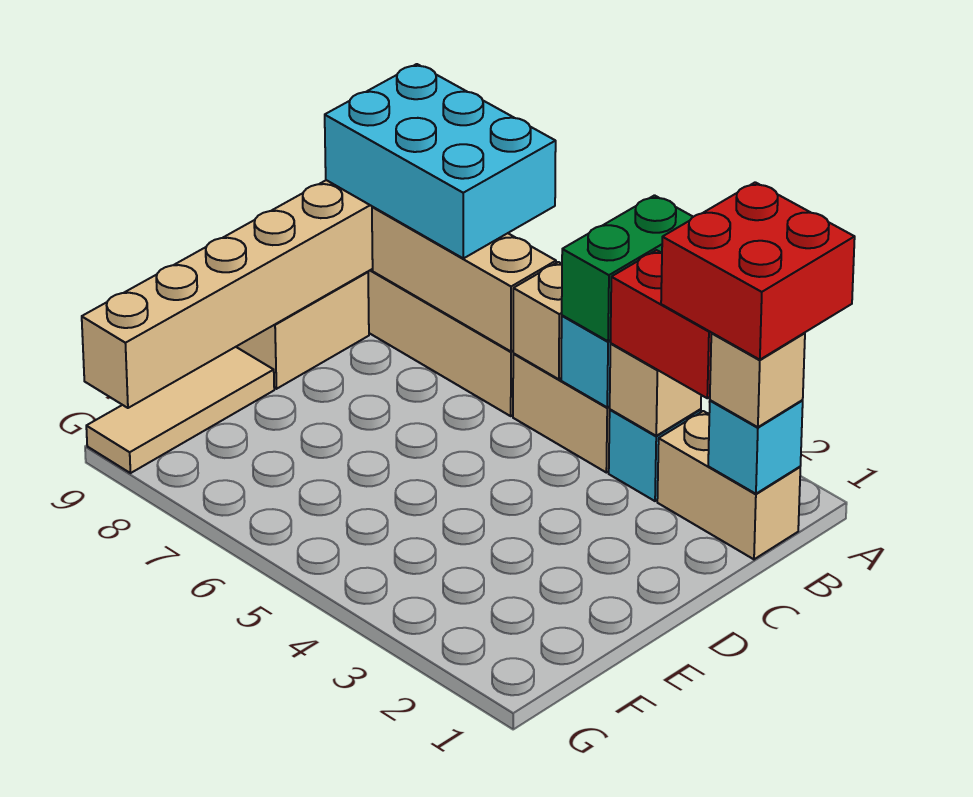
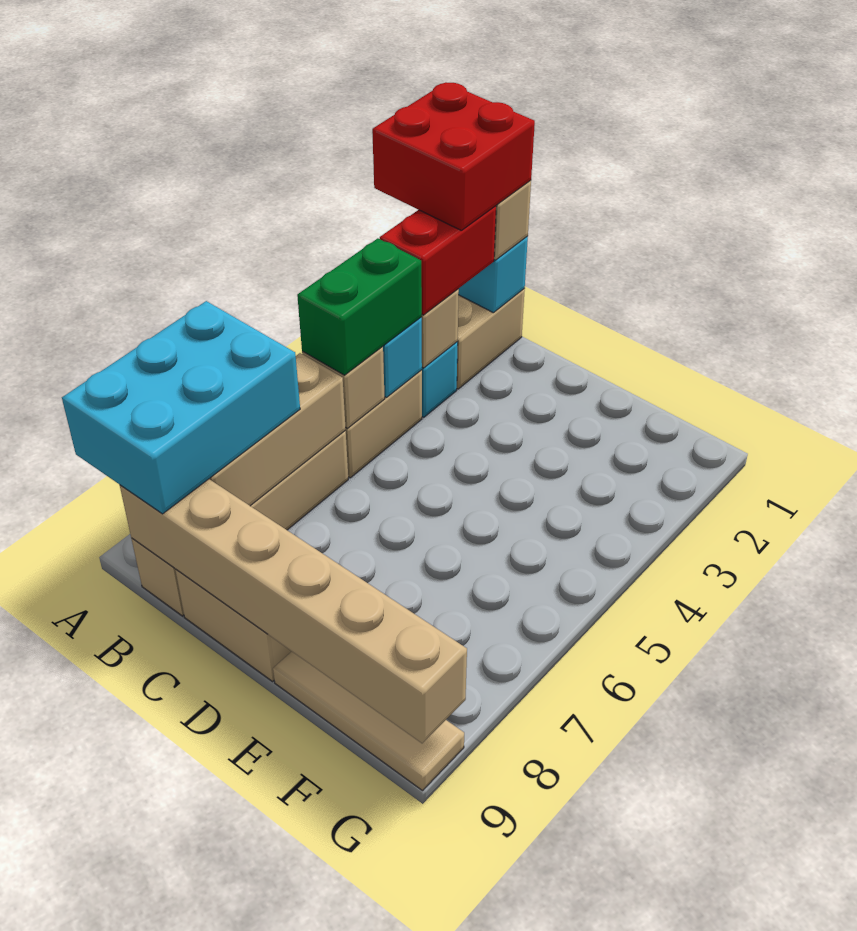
green brick A4:B4 level 3 -> green brick B4:B5 level 3

